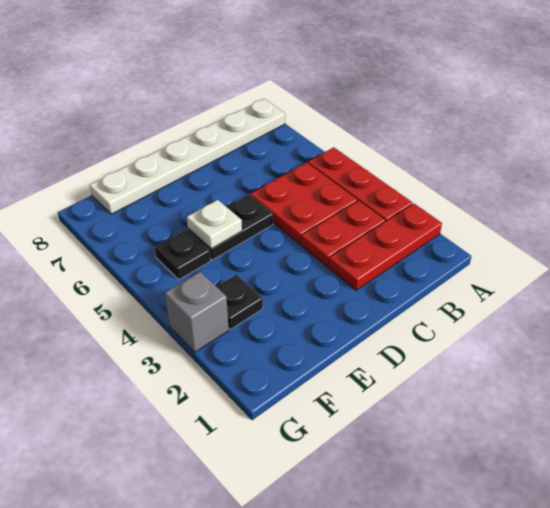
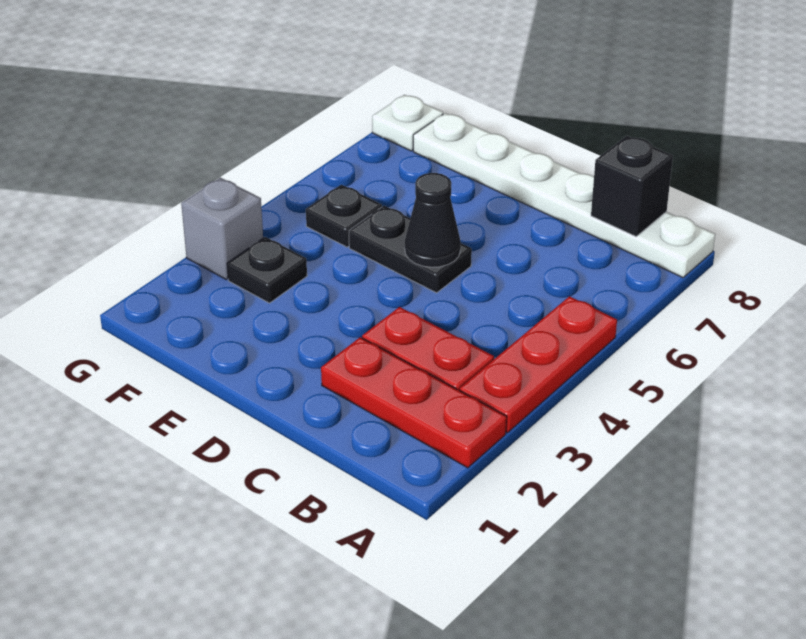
red plate B4:C5 level 1 -> none
none -> black brick B8 level 2
none -> black cone D5 level 2
white plate E5 level 2 -> white plate G8 level 1

